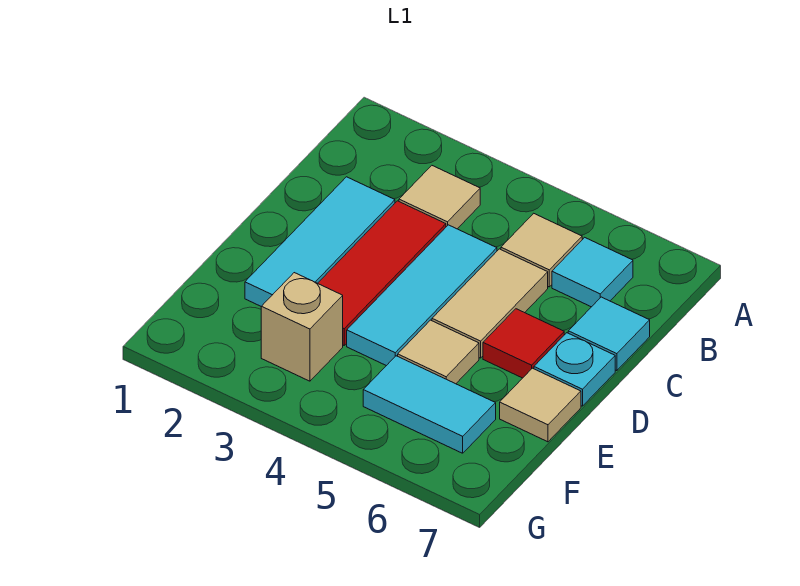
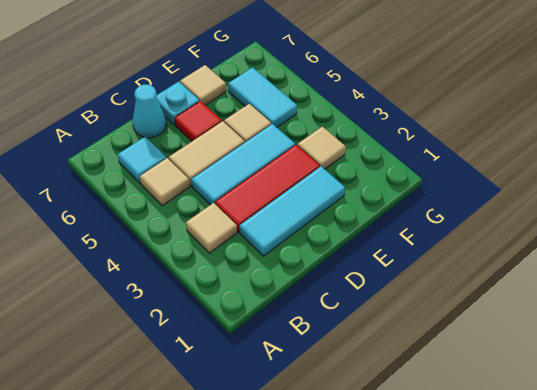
cyan tile C7 level 1 -> cyan cone C7 level 1
tan brick F3 level 1 -> tan tile F3 level 1

